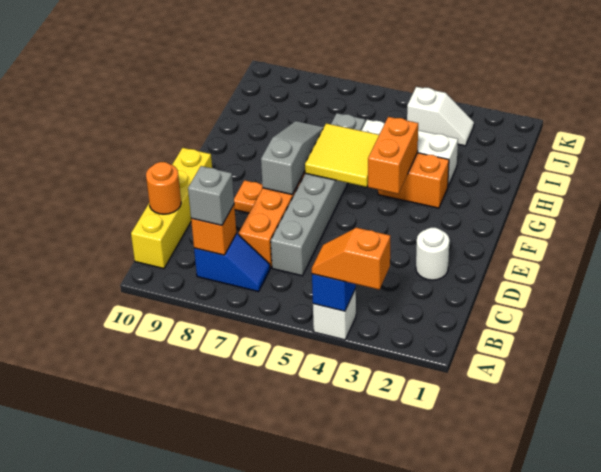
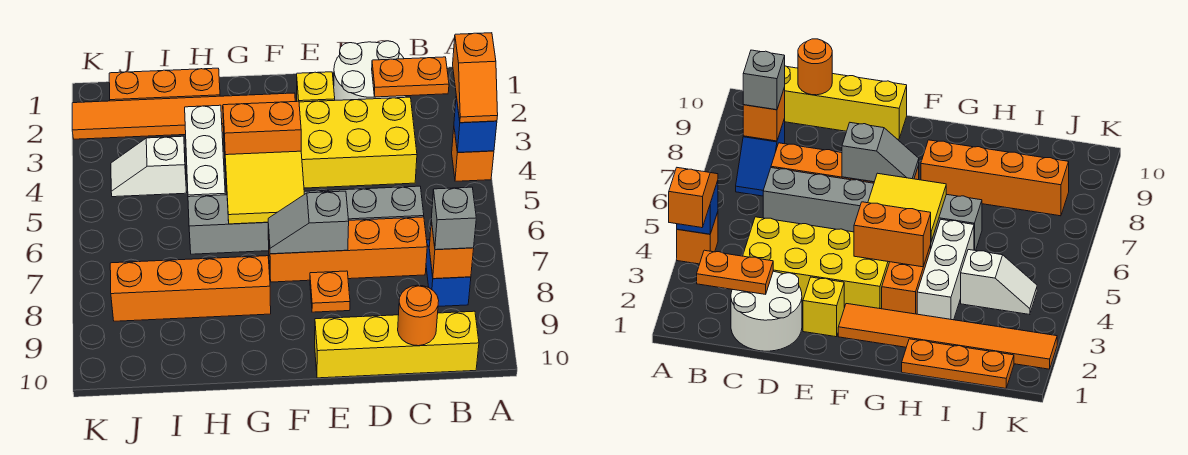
white brick A4 level 1 -> orange brick A4 level 1
none -> orange plate B2:C2 level 2
none -> yellow brick C3:F4 level 1
white round brick D2 level 1 -> white round brick C1:D2 level 1
none -> yellow brick E2 level 1
grey slope E7:G7 level 2 top E -> grey slope E7:F7 level 2 top E
none -> orange tile F2:K2 level 1
none -> orange brick G8:J8 level 1
none -> orange plate H1:J1 level 1
white slope J3:J4 level 1 top 4 -> white slope I4:J4 level 1 top I

